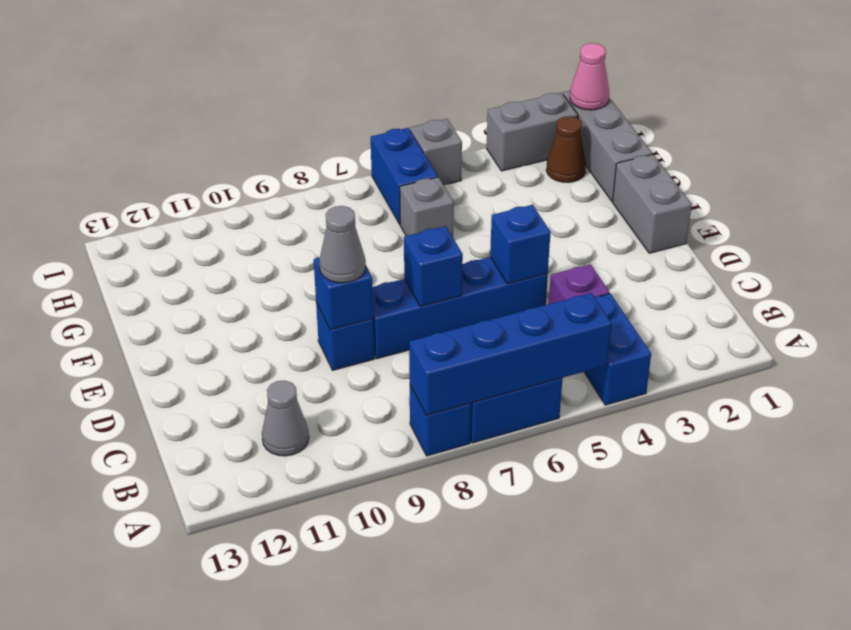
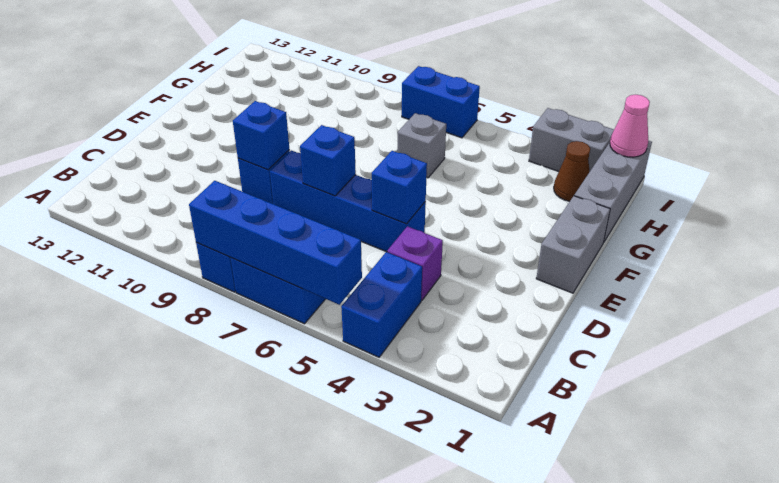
grey cone B11 level 1 -> none
grey cone D9 level 3 -> none
blue brick H6:I6 level 1 -> blue brick I6:I7 level 1
grey brick I5 level 1 -> none

